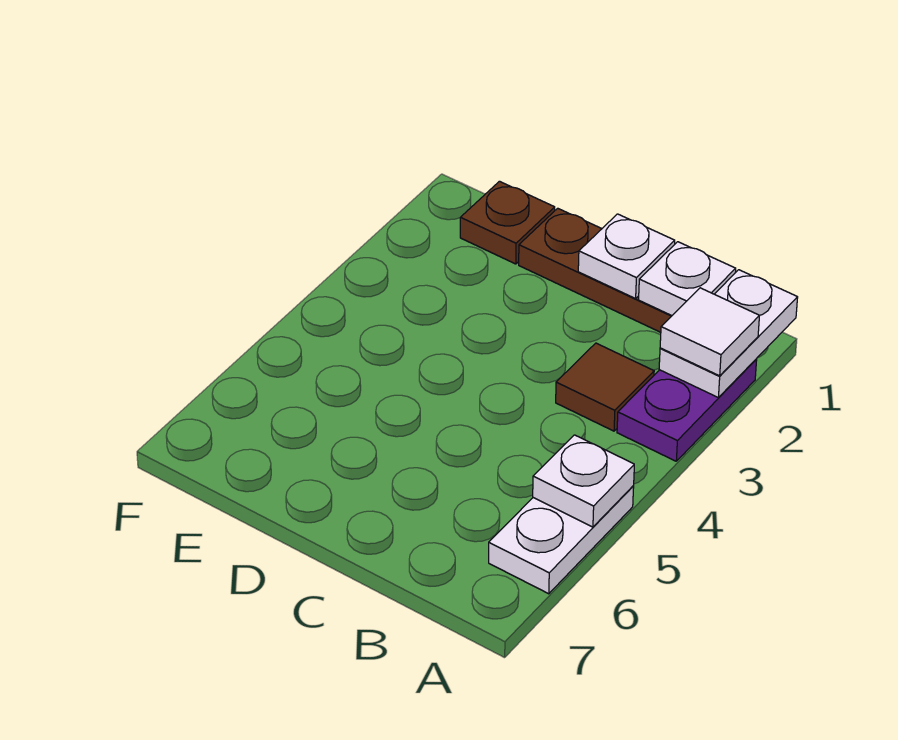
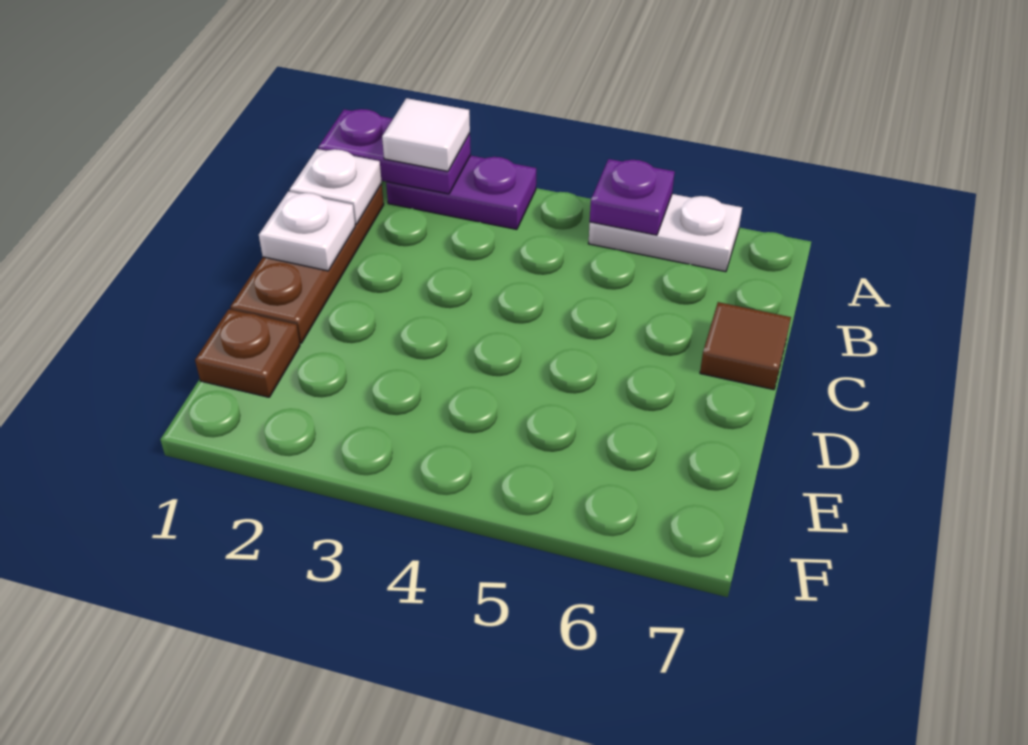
white plate A1:A2 level 2 -> purple plate A1:A2 level 2
white plate A5 level 2 -> purple plate A5 level 2
brown tile B3 level 1 -> brown tile C7 level 1

